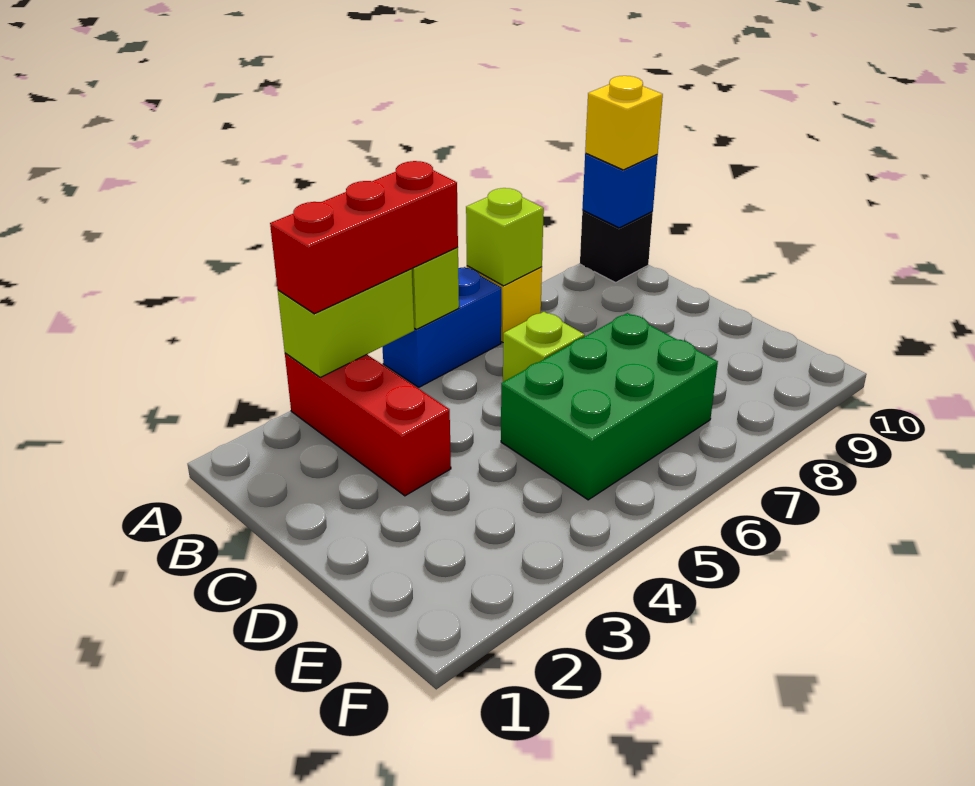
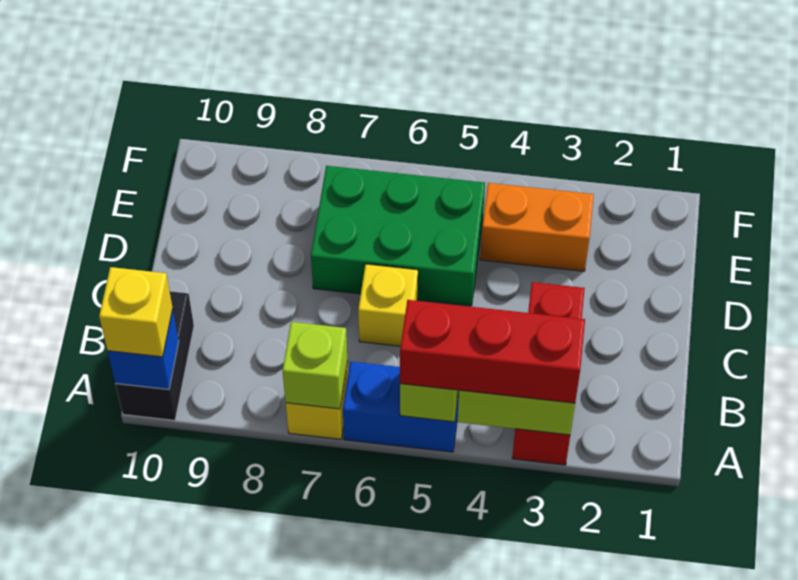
black brick A10 level 1 -> black brick A10:B10 level 1
lime brick C6 level 1 -> yellow brick C6 level 1
none -> orange brick E3:E4 level 1

